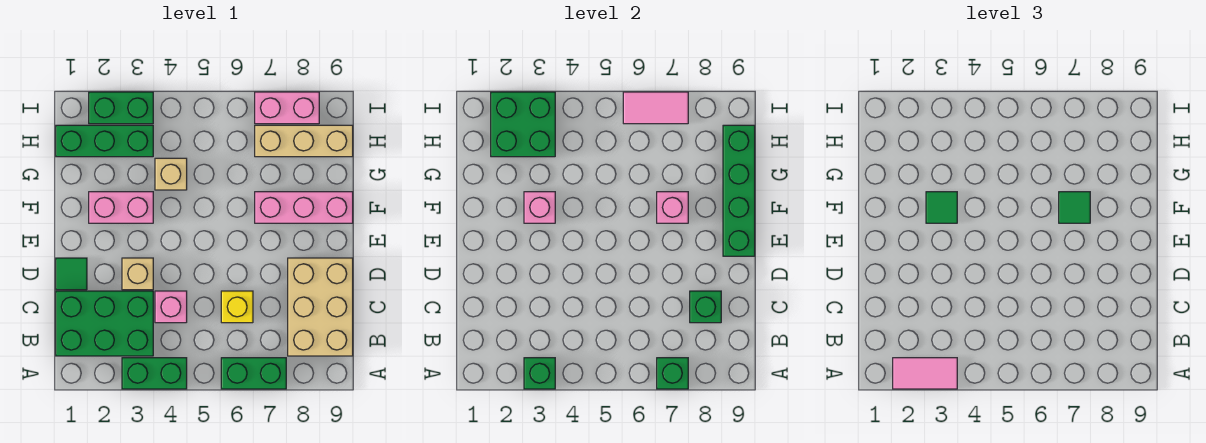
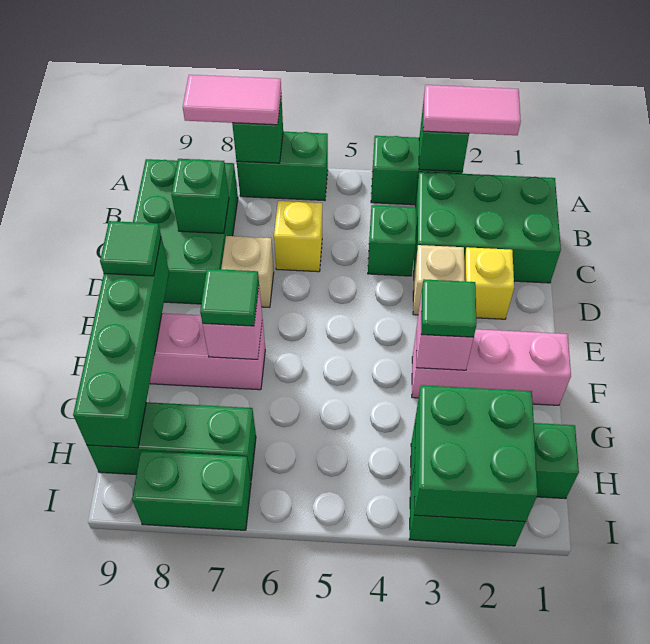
tan brick B8:D9 level 1 -> green brick B8:D9 level 1
pink brick C4 level 1 -> green brick C4 level 1
green tile D1 level 1 -> green tile E9 level 3
none -> yellow brick D2 level 1
pink brick F2:F3 level 1 -> pink brick F1:F3 level 1
tan brick G4 level 1 -> tan brick D7 level 1
tan brick H7:H9 level 1 -> green brick H7:H9 level 1
pink tile I6:I7 level 2 -> pink tile A7:A8 level 3
pink brick I7:I8 level 1 -> green brick I7:I8 level 1

